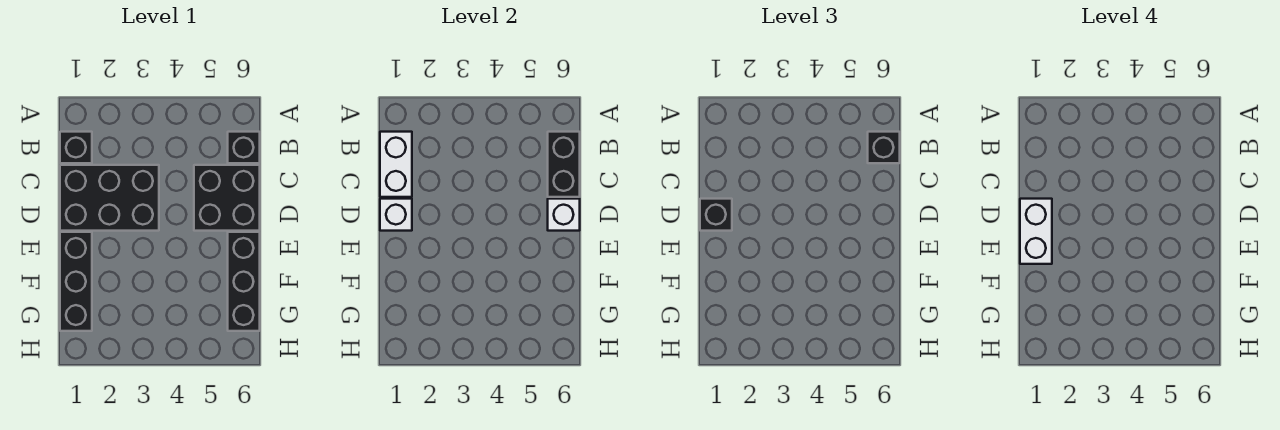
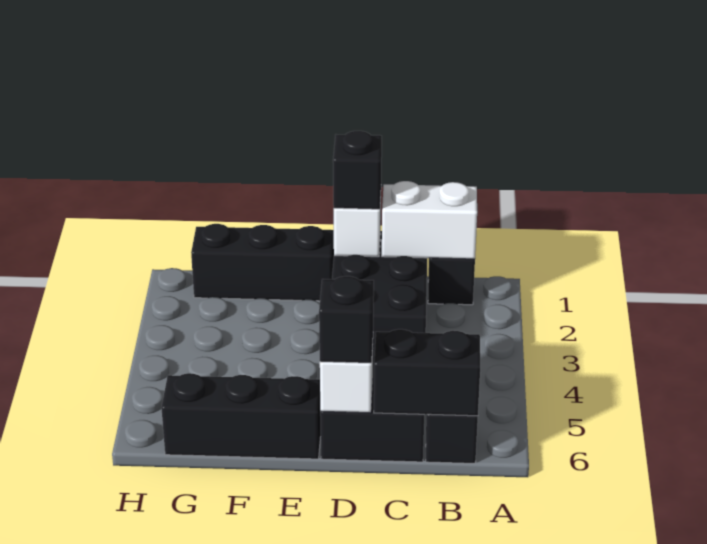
black brick B6 level 3 -> black brick D6 level 3
white brick D1:E1 level 4 -> none

